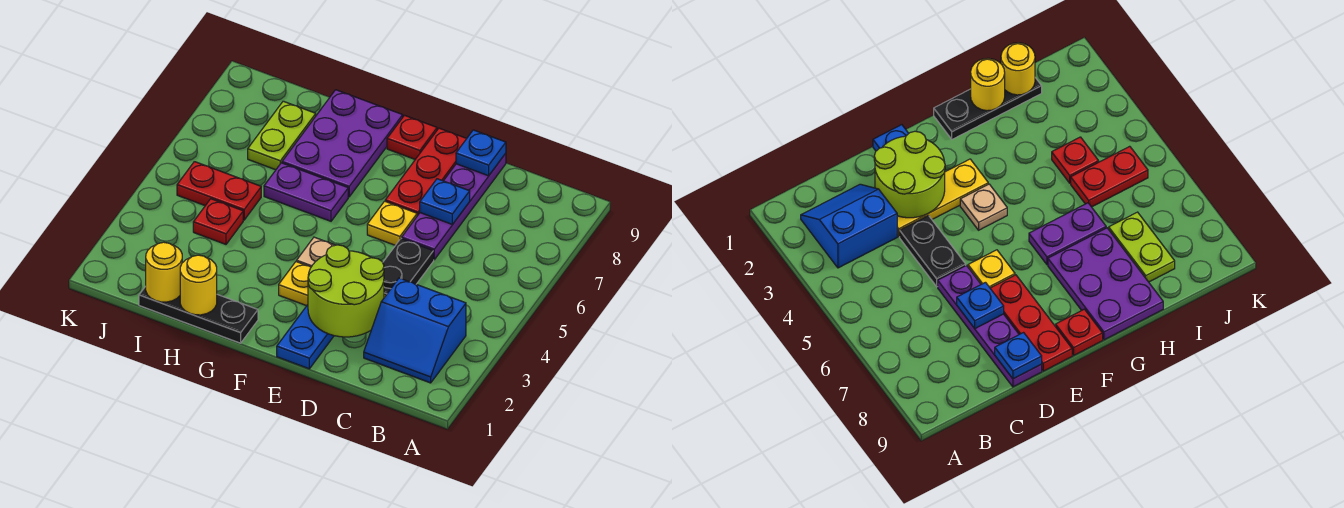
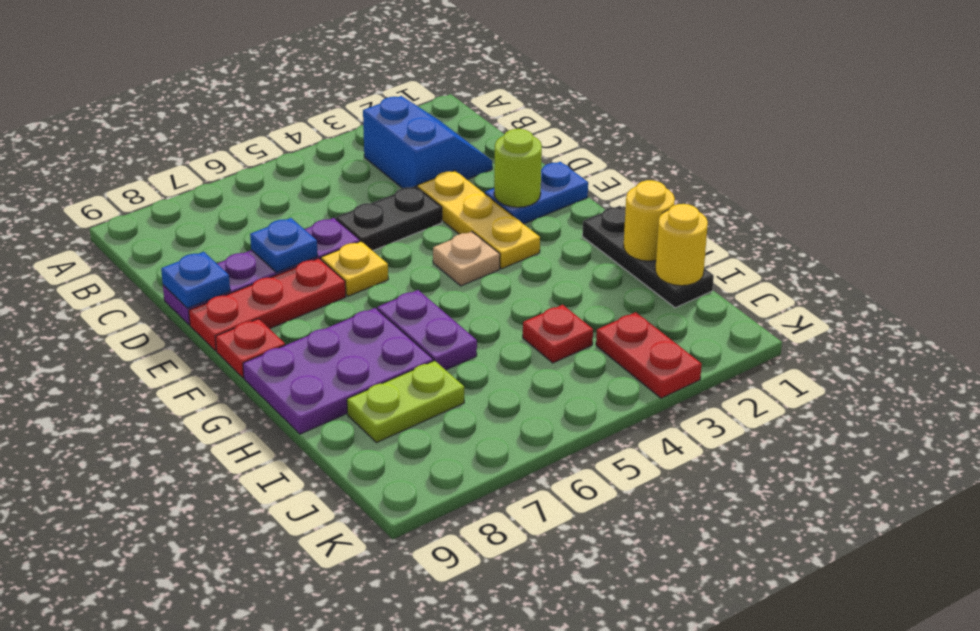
lime round brick D2:E3 level 2 -> lime round brick E2 level 2
red plate I5:J5 level 1 -> red plate J3:K3 level 1

